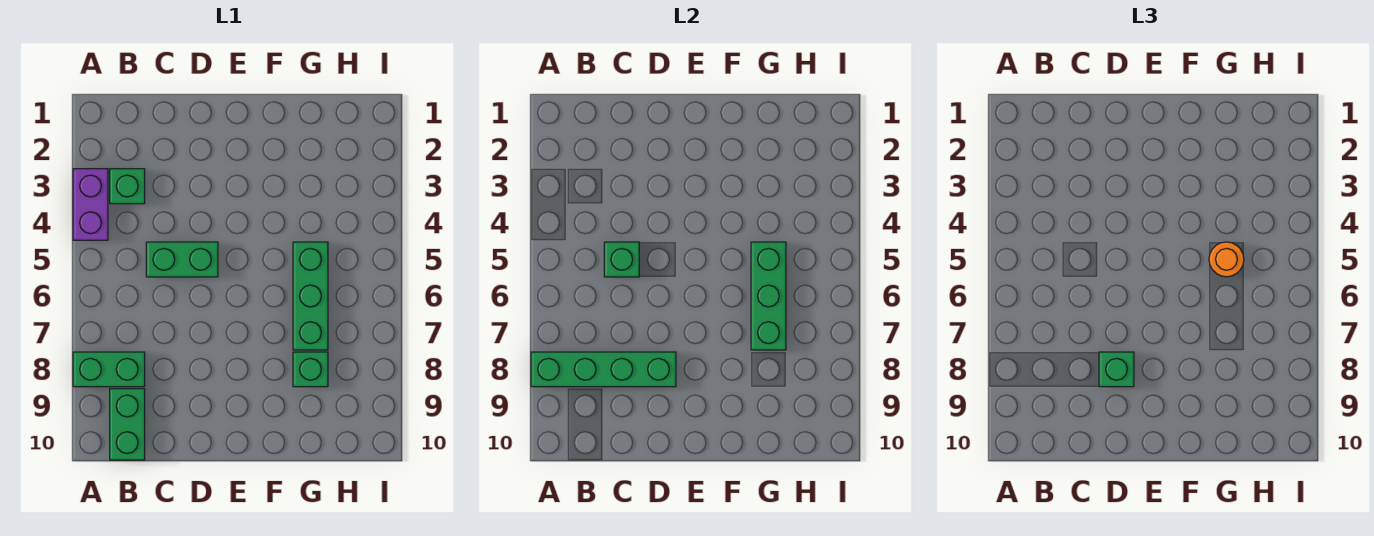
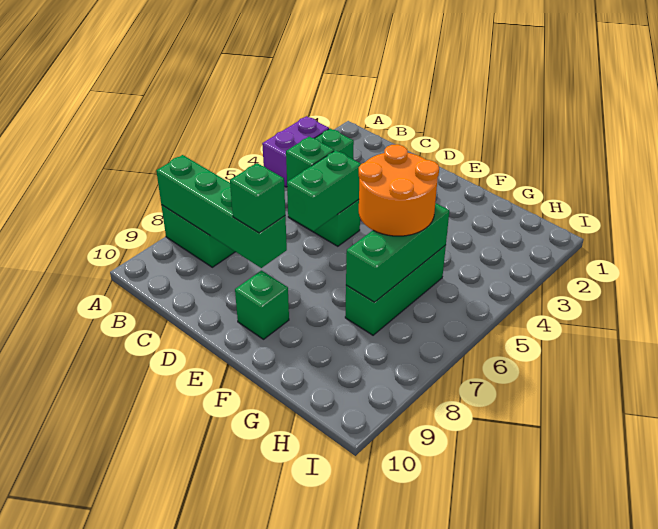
green brick B9:B10 level 1 -> green brick D5:D6 level 2
orange round brick G5 level 3 -> orange round brick F5:G6 level 3
green brick G8 level 1 -> green brick E9 level 1

